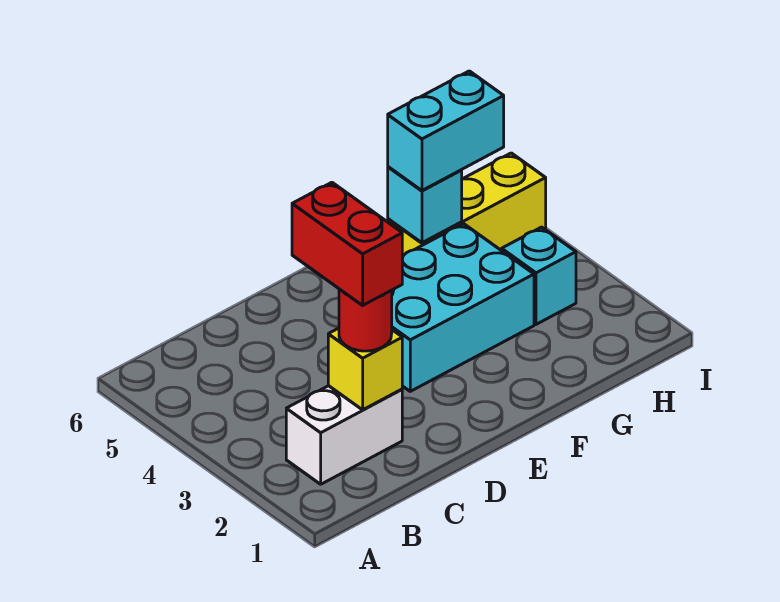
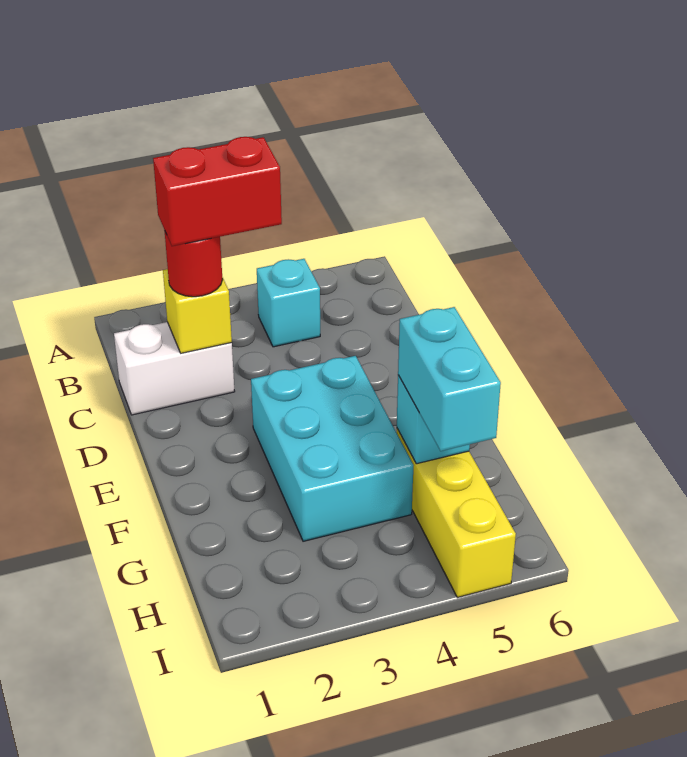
white brick B2:C2 level 1 -> white brick C1:C2 level 1
cyan brick H3 level 1 -> cyan brick B4 level 1

